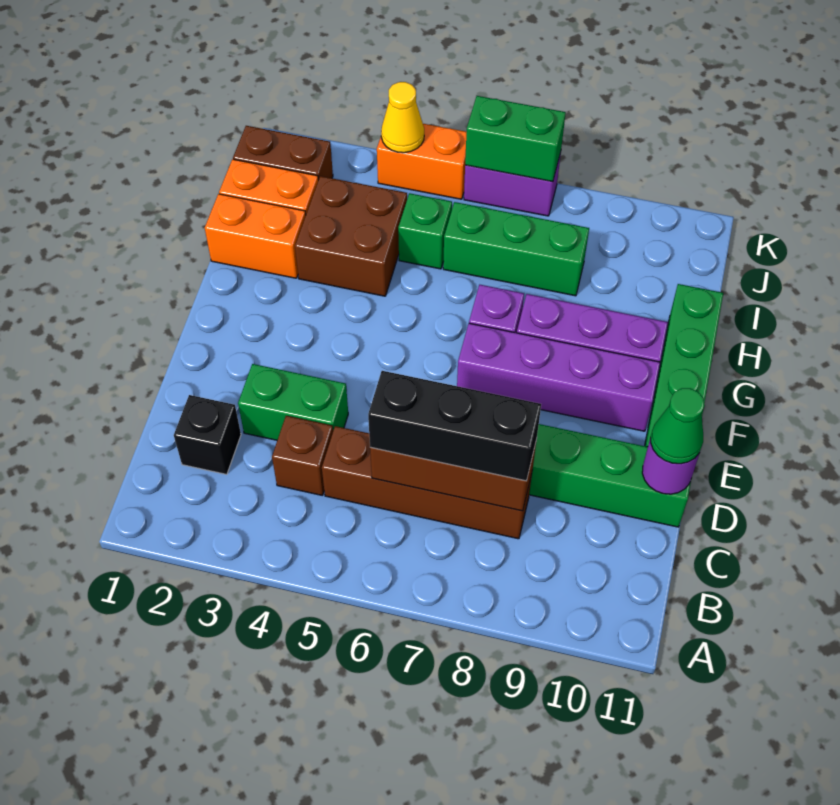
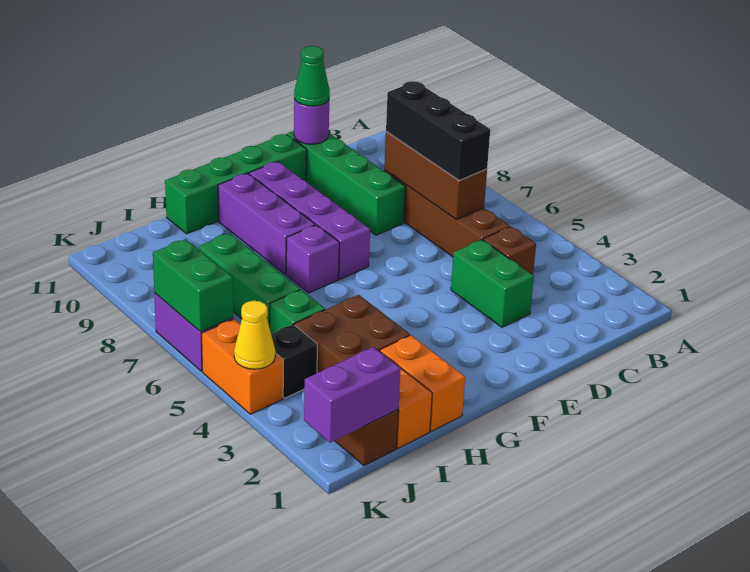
black brick C2 level 1 -> black brick J4 level 1
none -> purple brick J1:K1 level 2

